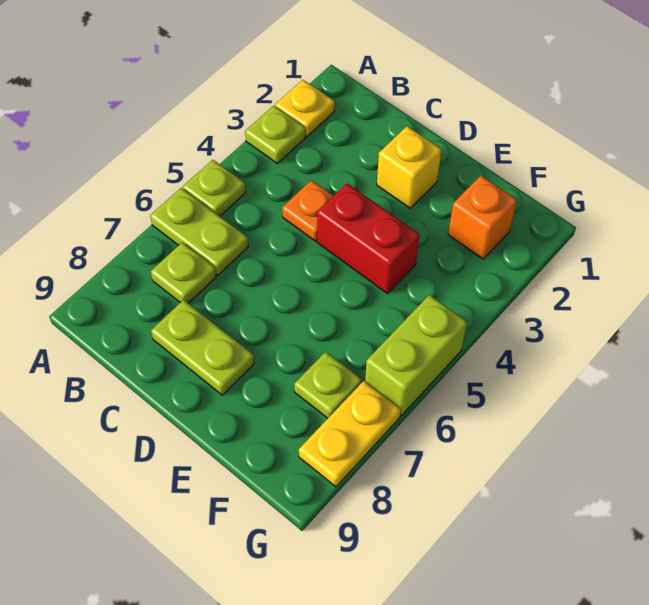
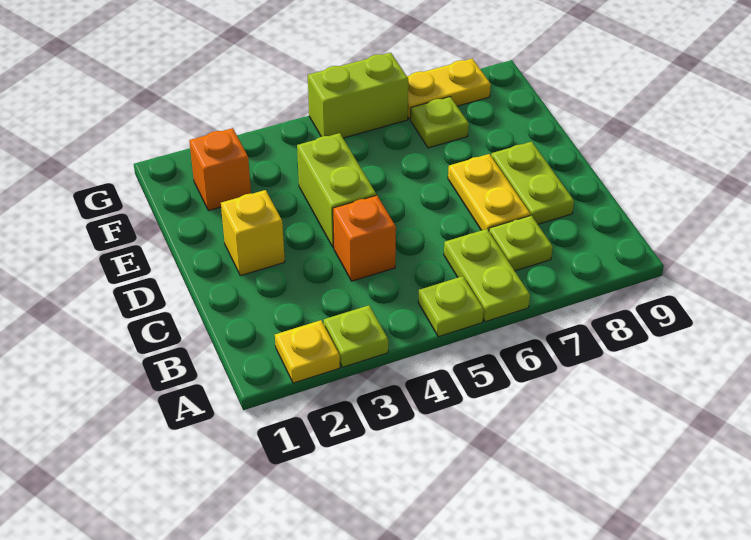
orange plate C4 level 1 -> orange brick C4 level 1
none -> yellow plate C7:D7 level 1
red brick D4:E4 level 1 -> lime brick D4:E4 level 1

